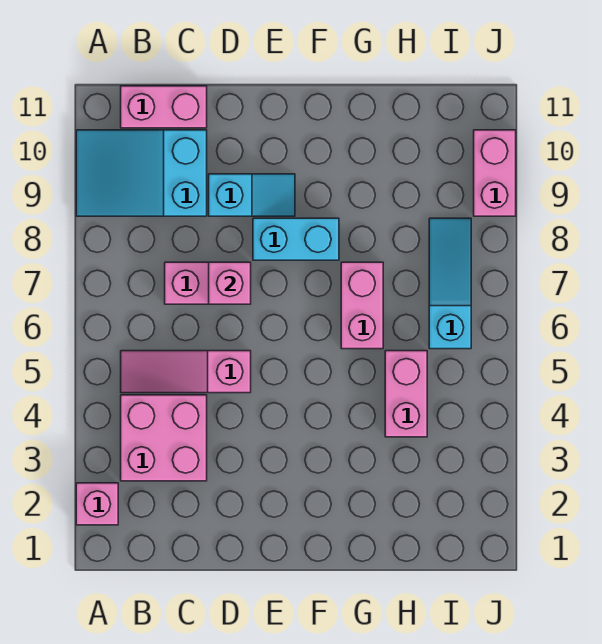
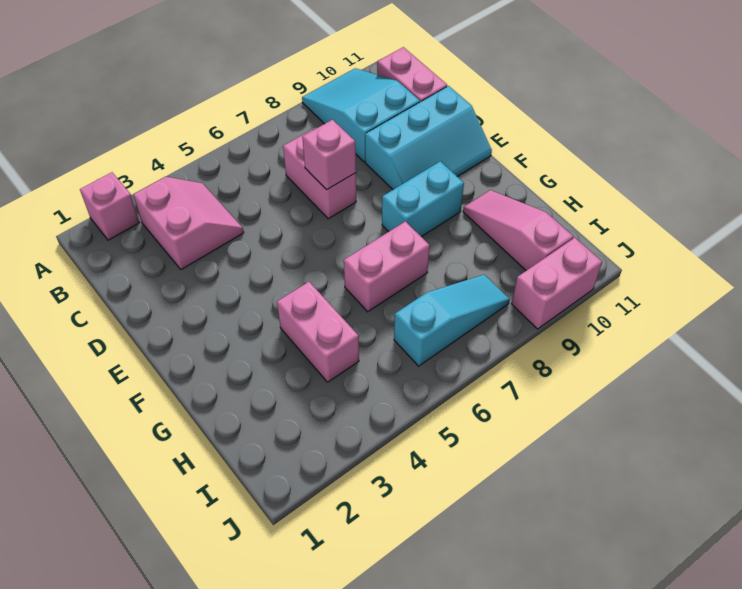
pink brick B3:C4 level 1 -> pink slope B3:C4 level 1 top 3
pink slope B5:D5 level 1 top D -> pink slope G10:I10 level 1 top I
cyan slope D9:E9 level 1 top D -> cyan slope D9:E11 level 1 top D
cyan brick E8:F8 level 1 -> cyan brick F8:F9 level 1
pink brick H4:H5 level 1 -> pink brick G4:H4 level 1

